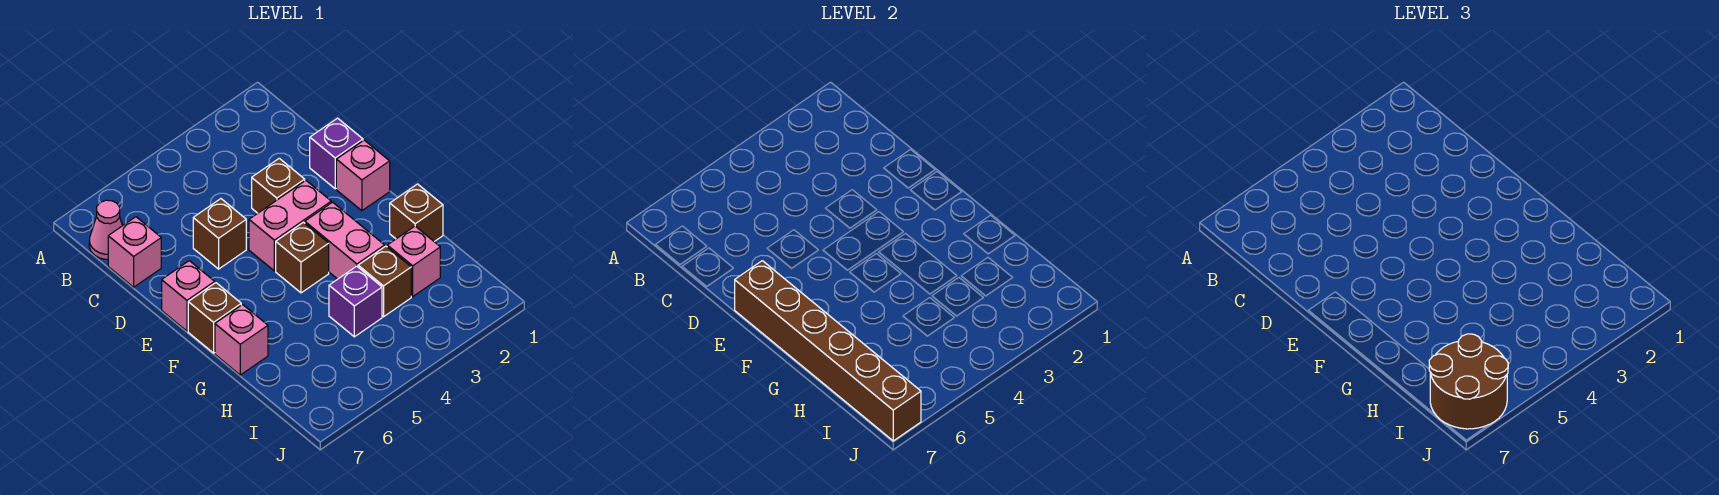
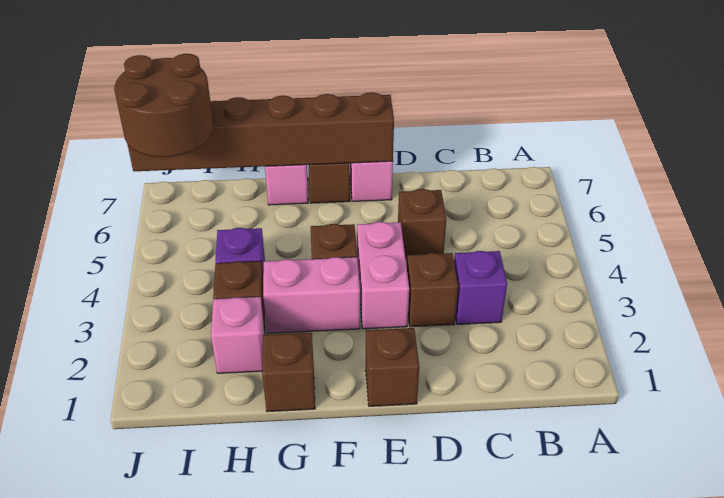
pink cone B7 level 1 -> none
pink brick C7 level 1 -> none
purple brick D1 level 1 -> purple brick C3 level 1
pink brick E1 level 1 -> brown brick E1 level 1

